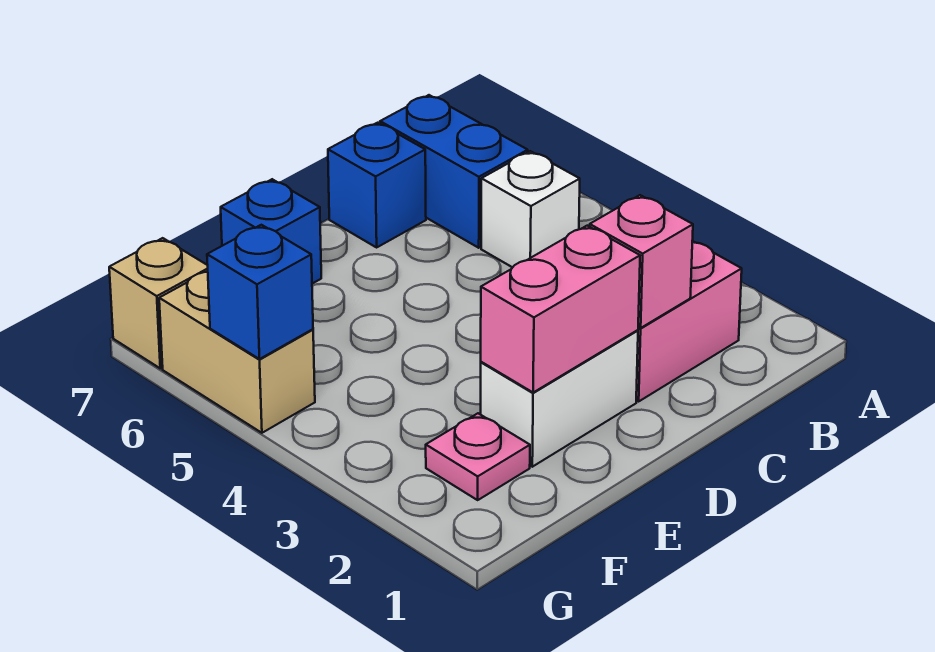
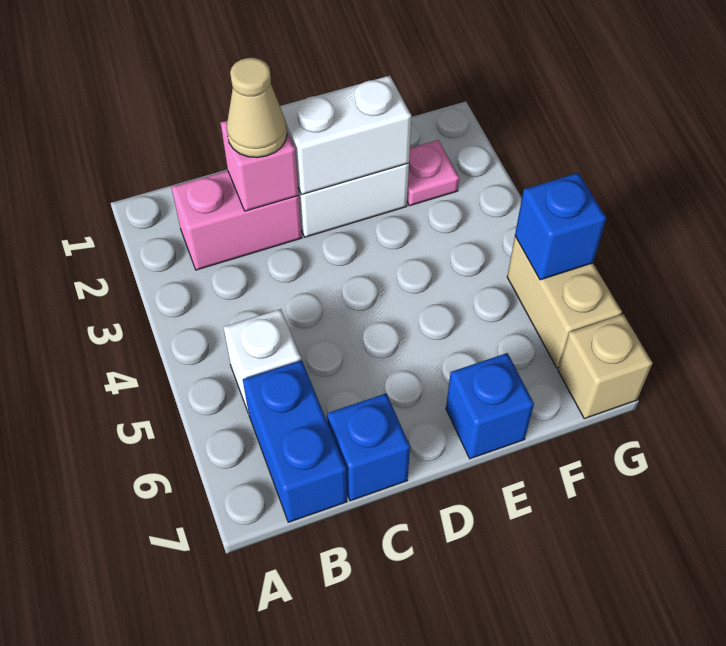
none -> tan cone C2 level 3
pink brick D2:E2 level 2 -> white brick D2:E2 level 2

